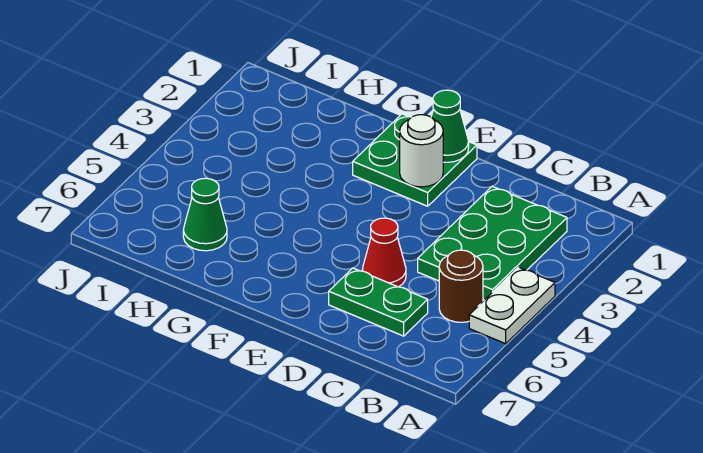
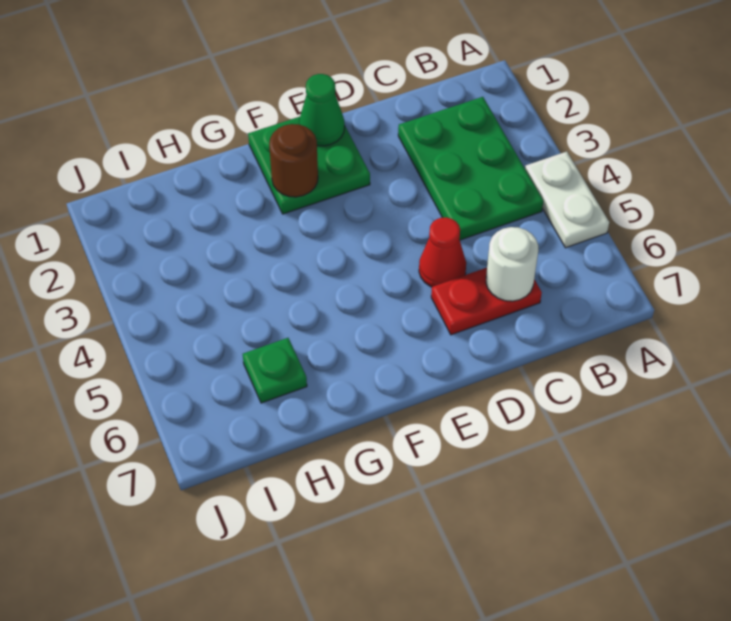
brown round brick B5 level 1 -> brown round brick F2 level 2
green plate C6:D6 level 1 -> red plate C6:D6 level 1
white round brick E2 level 2 -> white round brick C6 level 2
green cone H6 level 1 -> green plate H6 level 1

